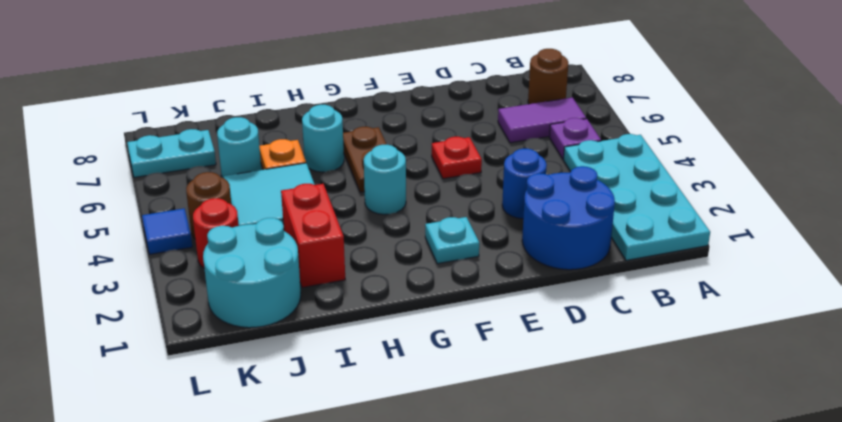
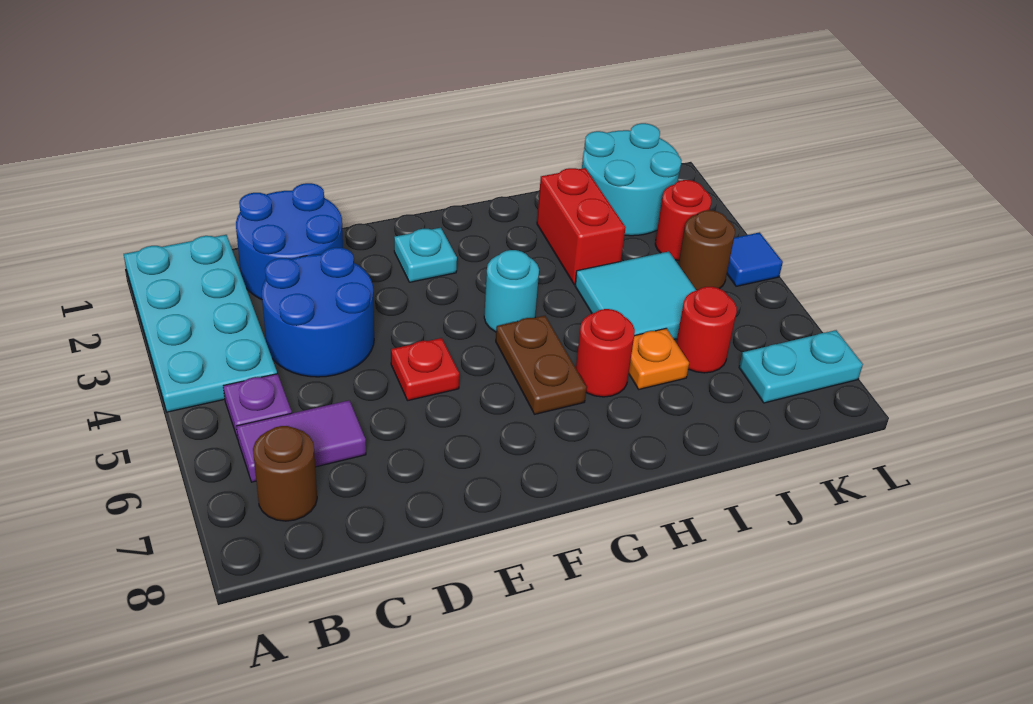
blue round brick D3 level 1 -> blue round brick C3:D4 level 1
cyan round brick H6 level 1 -> red round brick H6 level 1
cyan round brick J6 level 1 -> red round brick J6 level 1

